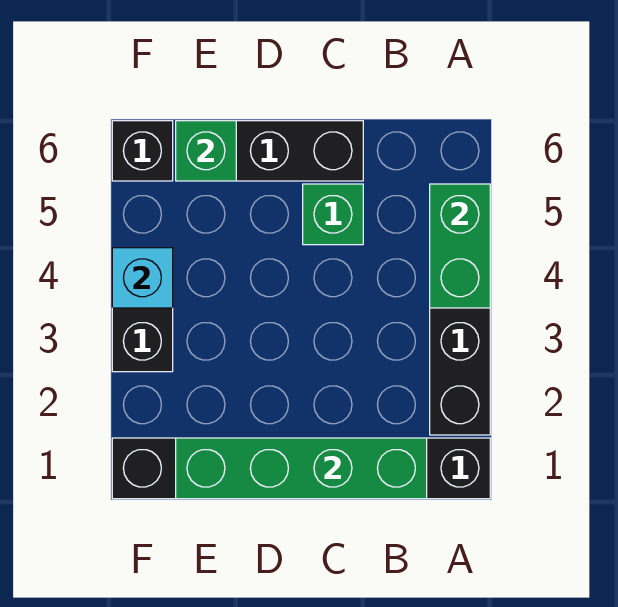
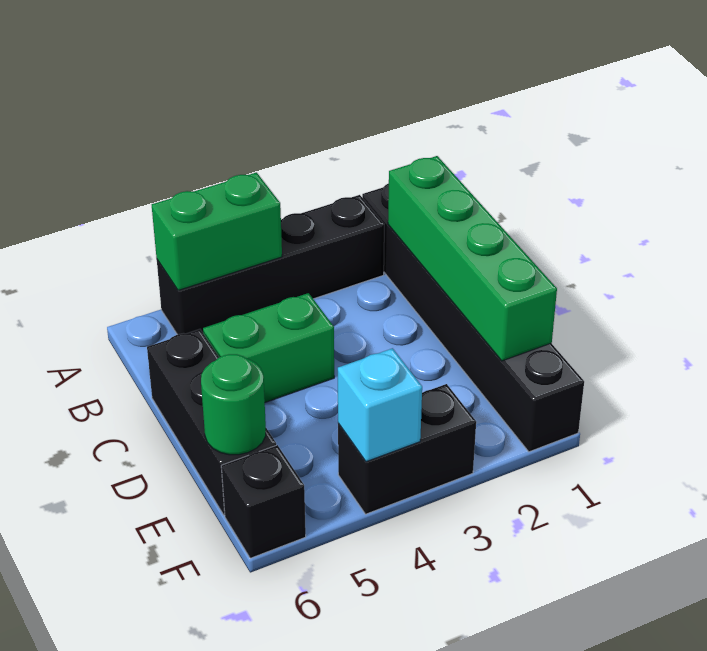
green brick C5 level 1 -> green brick C4:C5 level 1
green brick E6 level 2 -> green round brick E6 level 2

